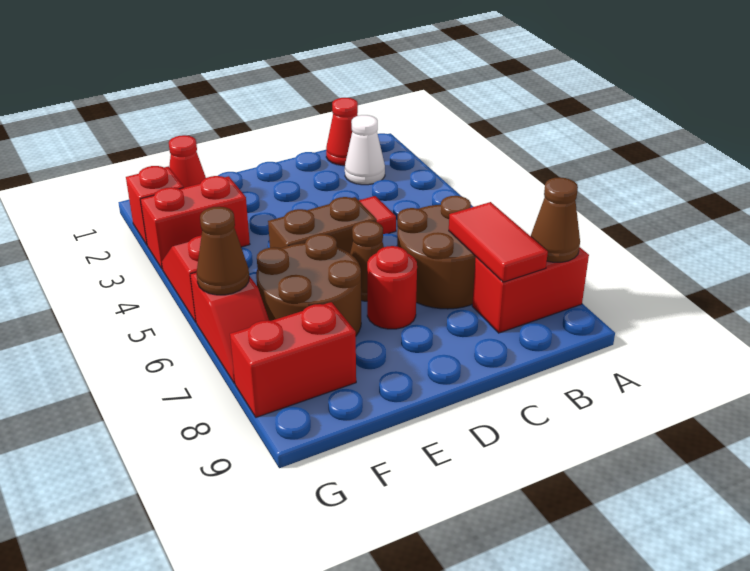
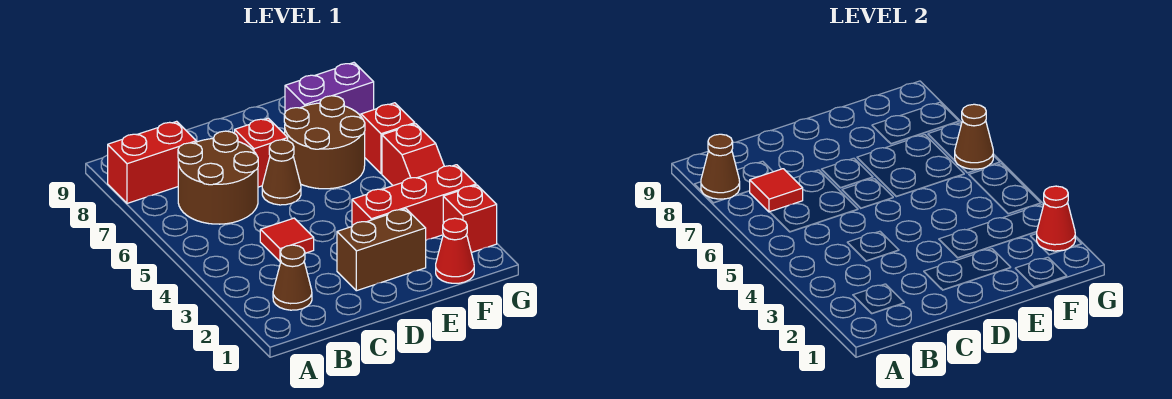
red cone B1 level 1 -> red cone G2 level 2
white cone B2 level 1 -> brown cone B2 level 1
red tile B7:B8 level 2 -> red tile B7 level 2
brown brick D5:E5 level 1 -> brown brick D2:E2 level 1
red round brick D7 level 1 -> red brick D7 level 1
red brick F3:G3 level 1 -> red brick E3:G3 level 1
red brick F8:G8 level 1 -> purple brick F8:G8 level 1

